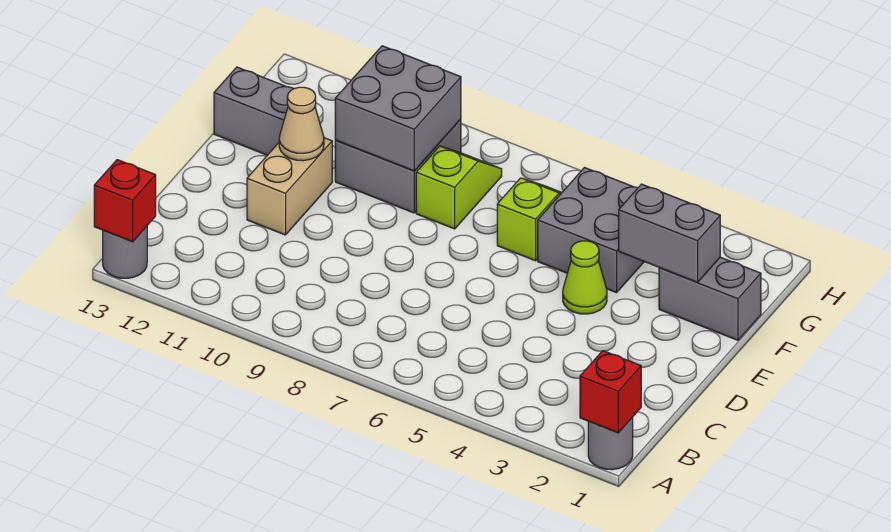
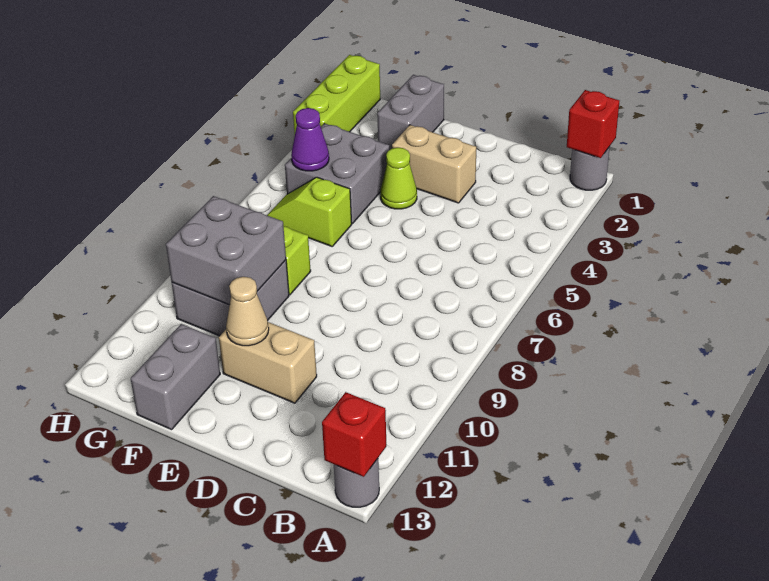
none -> tan brick D3:E3 level 1
grey brick F2:F3 level 2 -> none
none -> purple cone G5 level 2
none -> lime brick H1:H3 level 1

